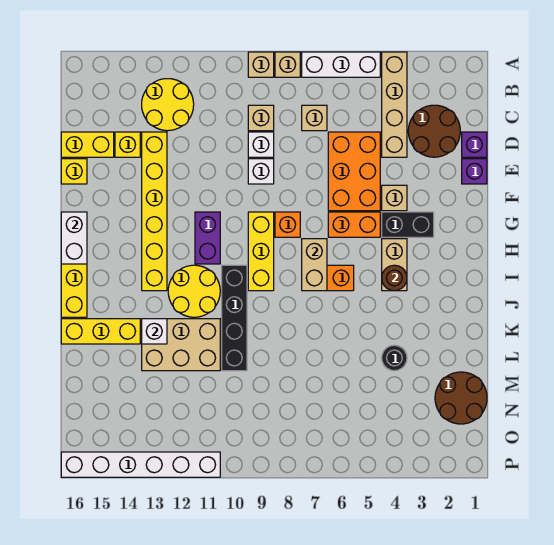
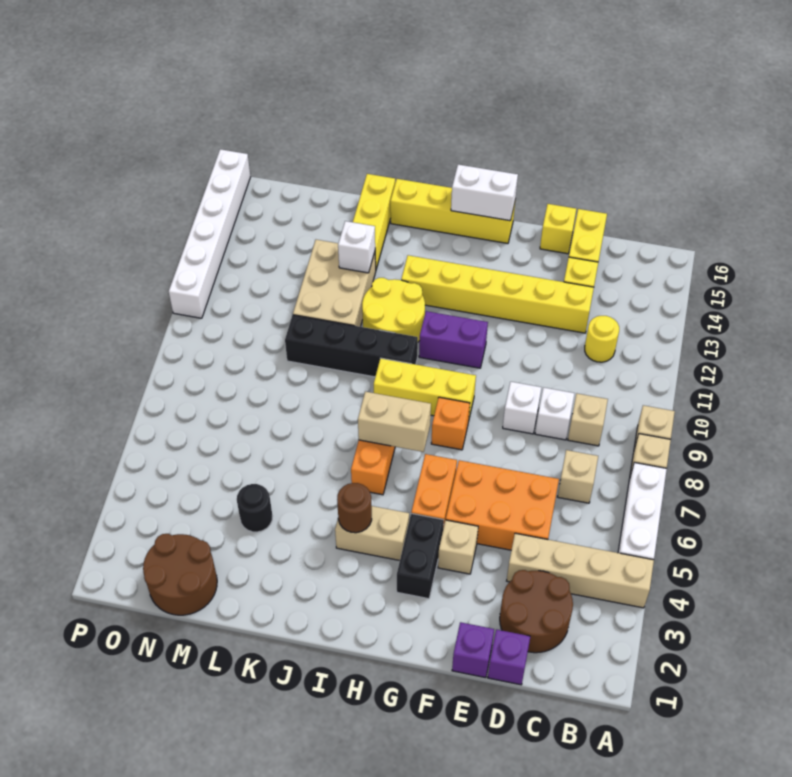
yellow round brick B12:C13 level 1 -> yellow round brick C12 level 1

